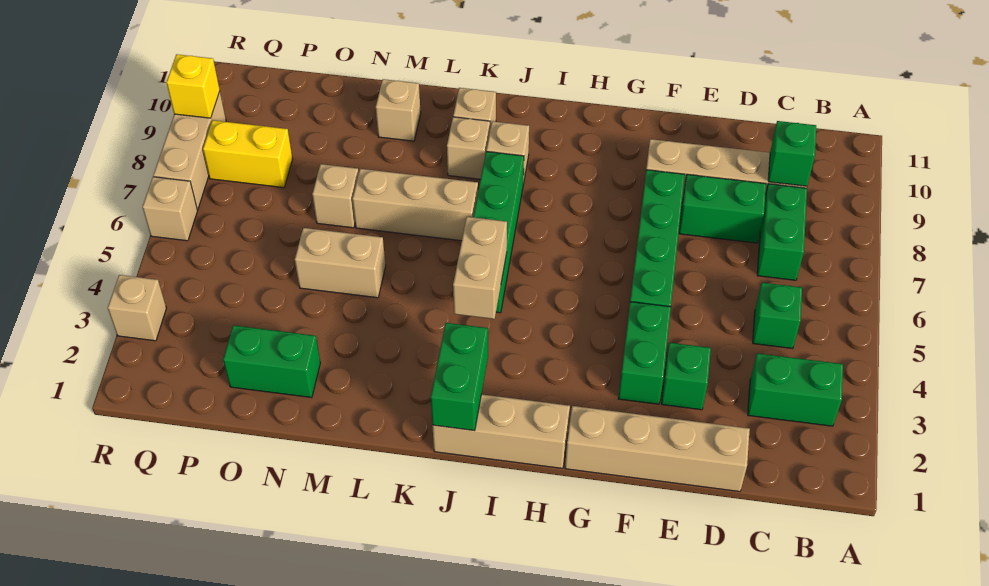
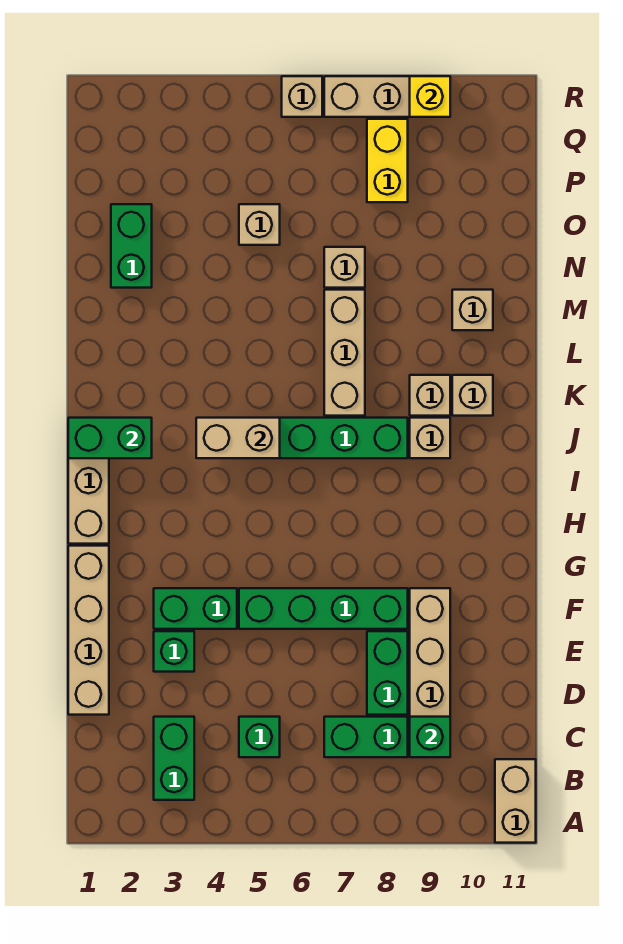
tan brick M5:N5 level 1 -> tan brick A11:B11 level 1
tan brick R3 level 1 -> tan brick O5 level 1

